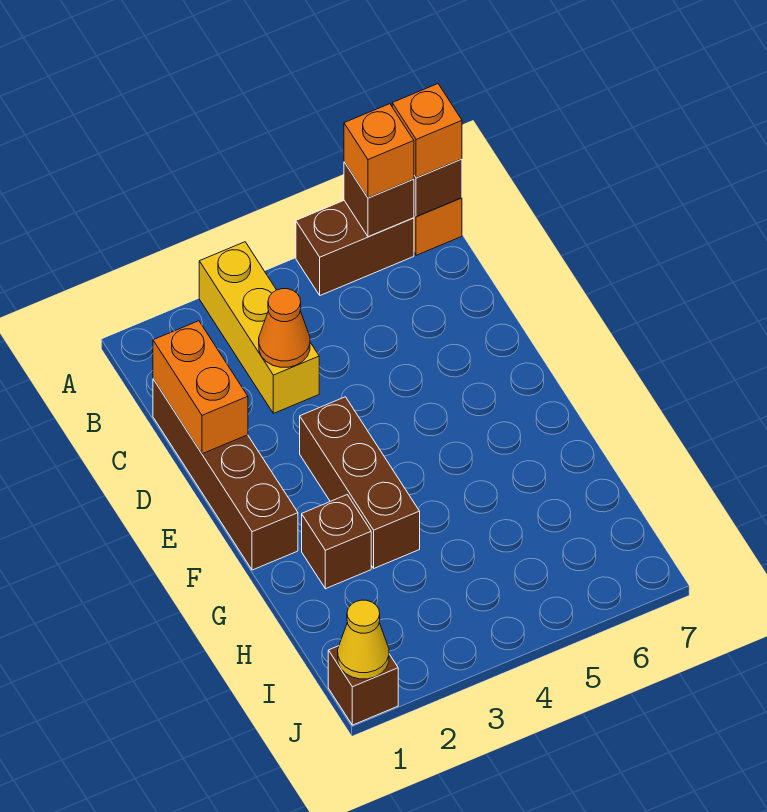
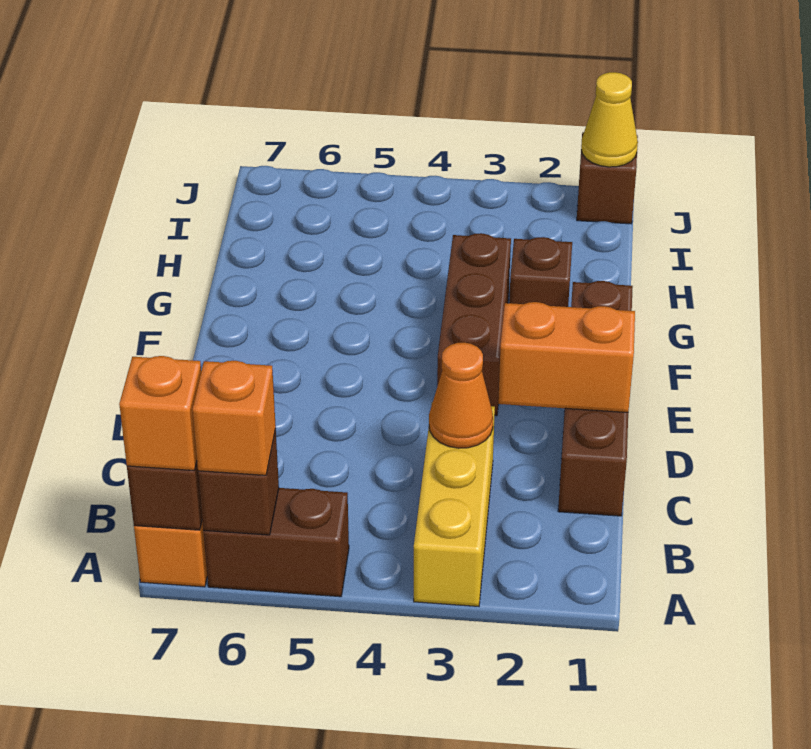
orange brick C1:D1 level 2 -> orange brick D1:D2 level 2

